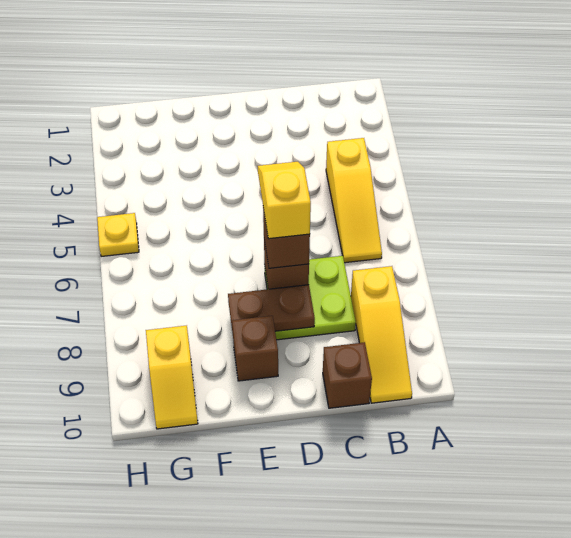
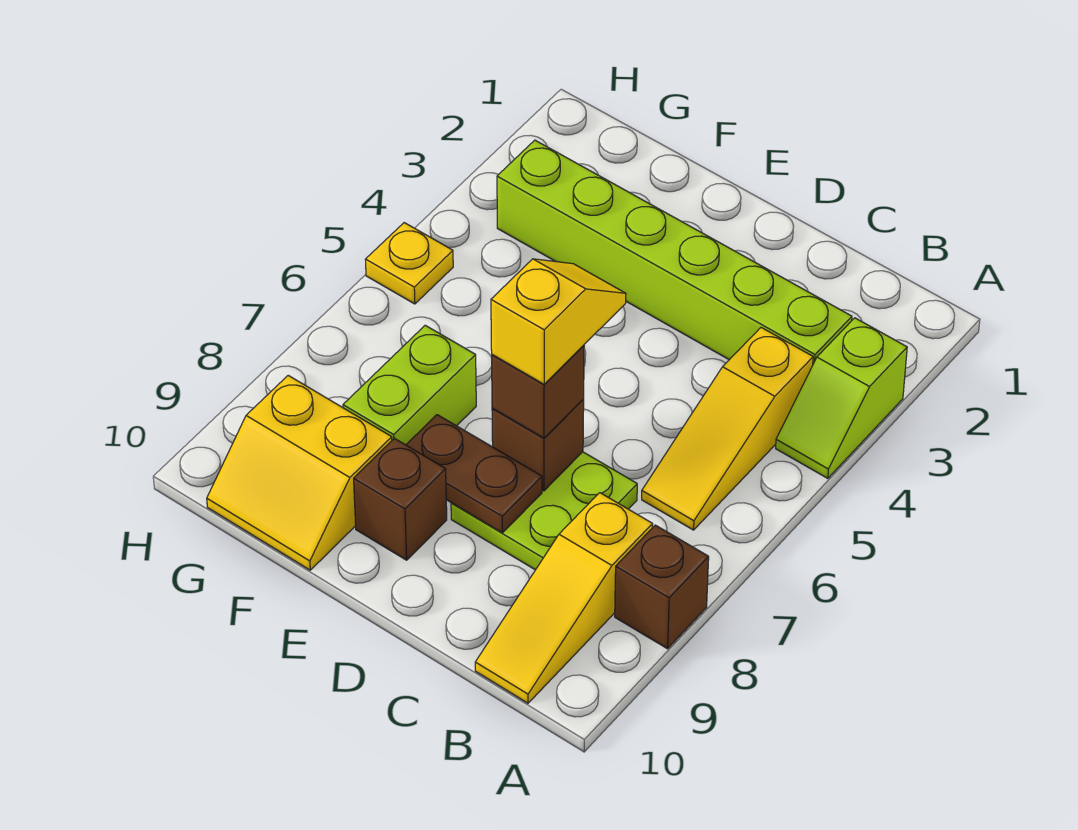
none -> lime slope A3:A4 level 1 top 3
none -> lime brick B3:G3 level 1
brown brick C10 level 1 -> brown brick A8 level 1
none -> lime brick F7:F8 level 1
yellow slope G9:G10 level 1 top 9 -> yellow slope F9:G10 level 1 top 9

